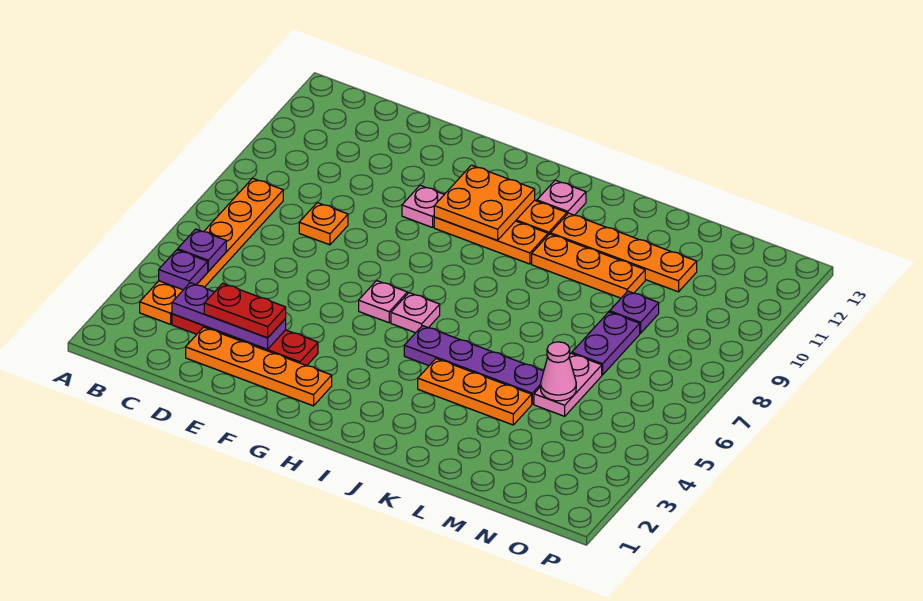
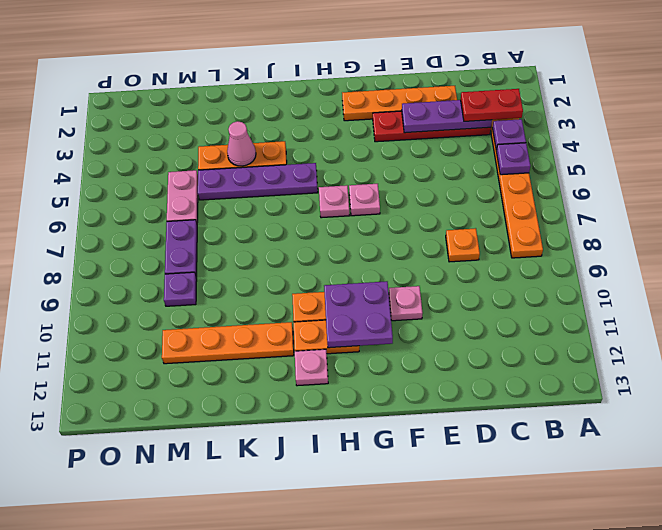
red plate D3:E3 level 3 -> red plate B3:C3 level 3
orange plate G10:H11 level 2 -> purple plate G10:H11 level 2
orange plate J10:L10 level 1 -> none
pink cone M5 level 2 -> pink cone K4 level 2

